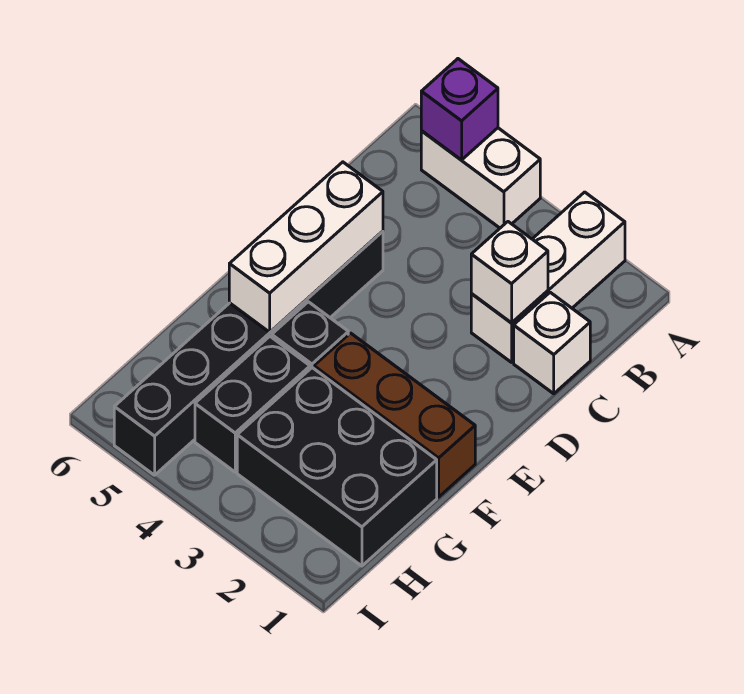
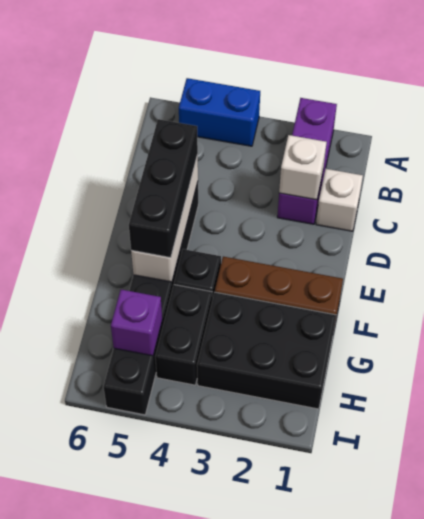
white brick A2:C2 level 1 -> purple brick A2:C2 level 1
white brick A4:A5 level 1 -> blue brick A4:A5 level 1
purple brick A5 level 2 -> purple brick H5 level 2
none -> black brick D5:F5 level 3

